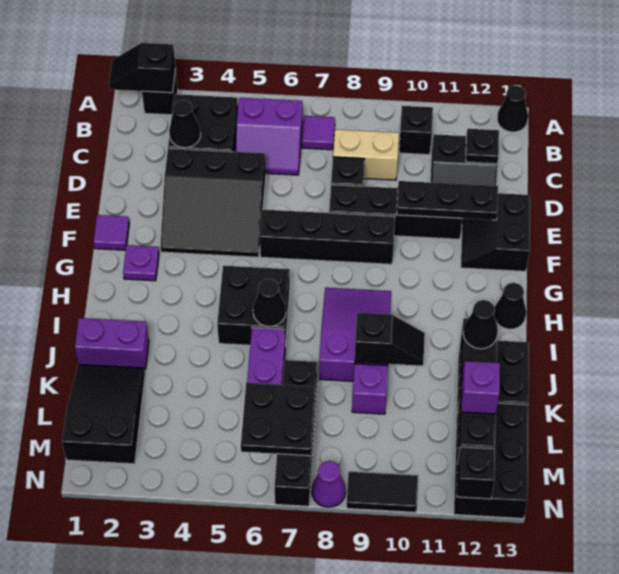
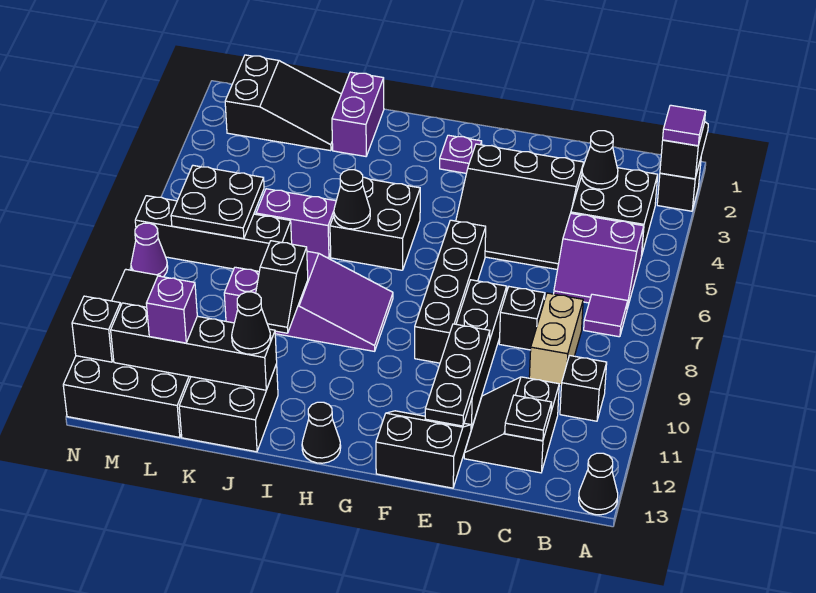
purple slope B5:C6 level 1 top B -> purple slope B5:C6 level 1 top 5
black slope D3:F5 level 1 top D -> black slope D3:F5 level 1 top 3
purple tile F1 level 1 -> purple tile A2 level 3

